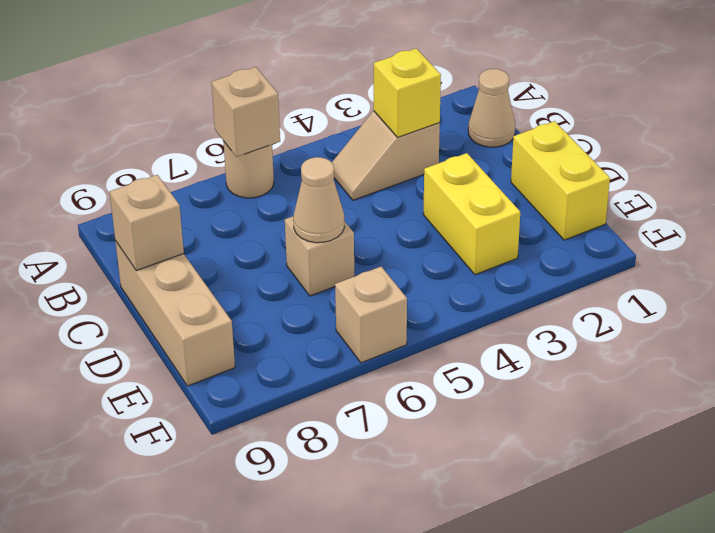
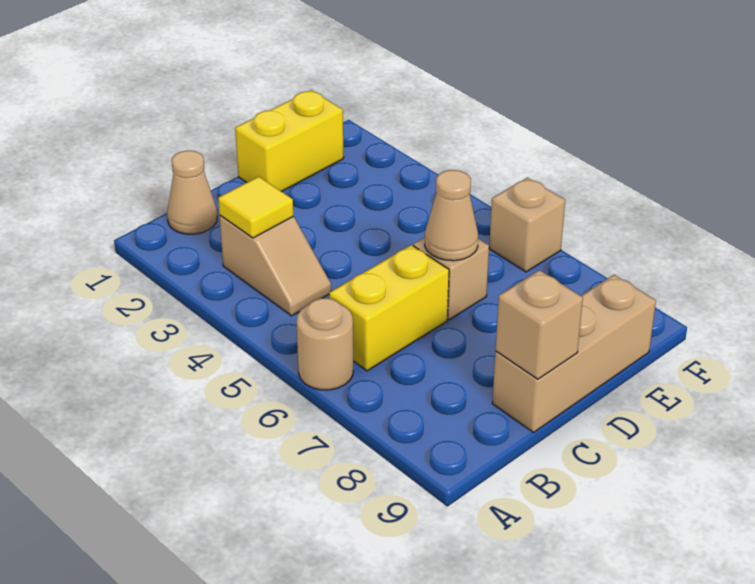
tan brick A6 level 2 -> none
yellow brick B3 level 2 -> yellow tile B3 level 2
yellow brick D3:E3 level 1 -> yellow brick B6:C6 level 1

